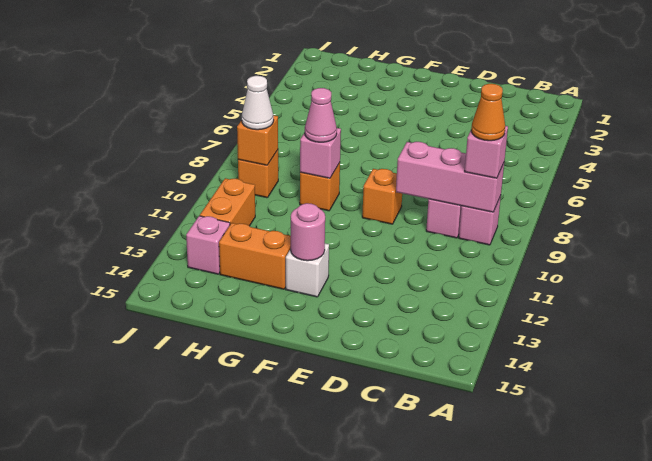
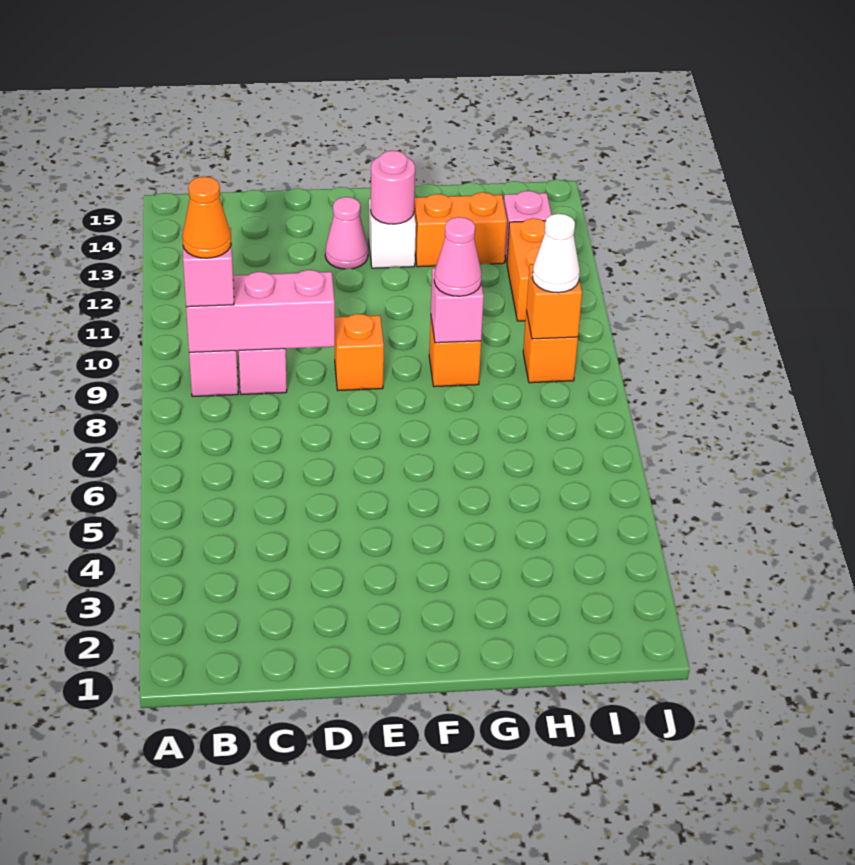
none -> pink cone E13 level 1

